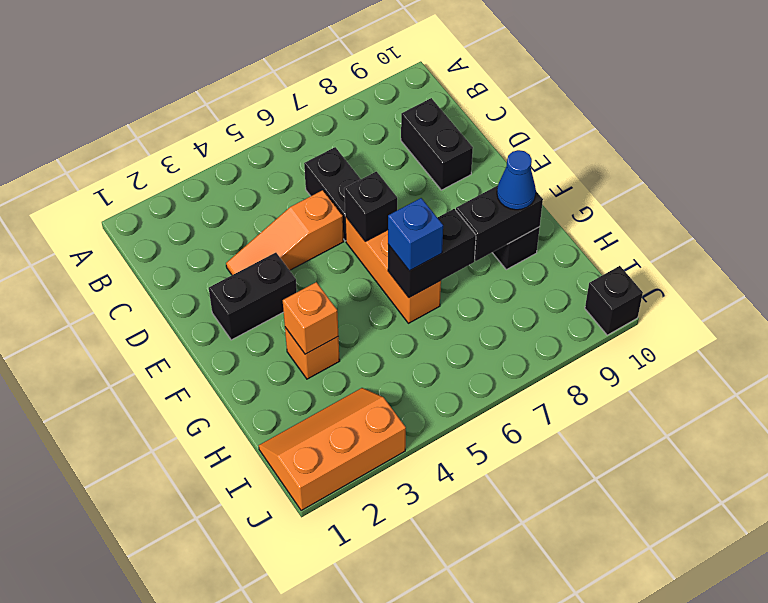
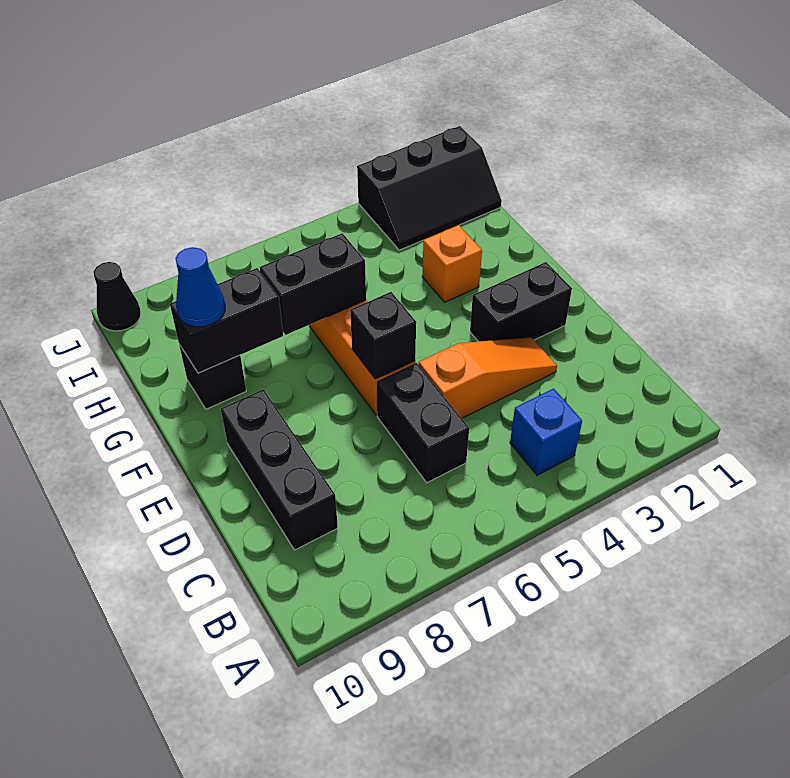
black brick C9:D9 level 1 -> black brick C9:E9 level 1
orange brick G3 level 2 -> none
blue brick G6 level 3 -> blue brick B4 level 1
orange slope I1:J3 level 1 top J -> black slope I1:J3 level 1 top J
black brick J10 level 1 -> black cone J10 level 1

